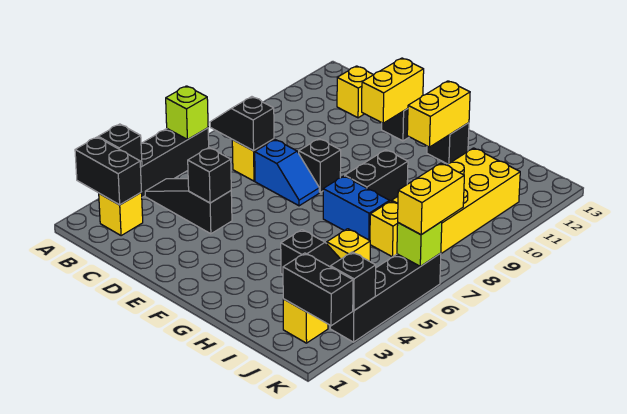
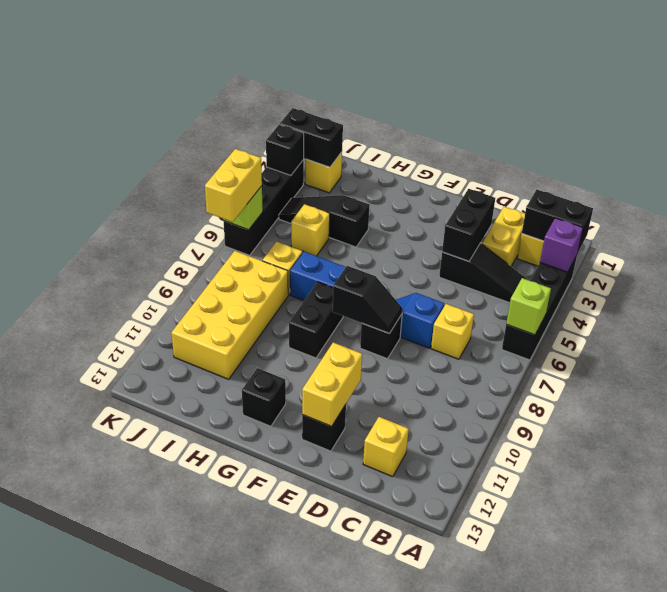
black brick A3 level 2 -> purple brick A3 level 2
black slope B7:C7 level 2 top C -> black slope E8:F8 level 2 top F
black brick D4 level 2 -> black brick D3:D4 level 2
yellow brick G11:G12 level 2 -> yellow brick C2:C3 level 1

